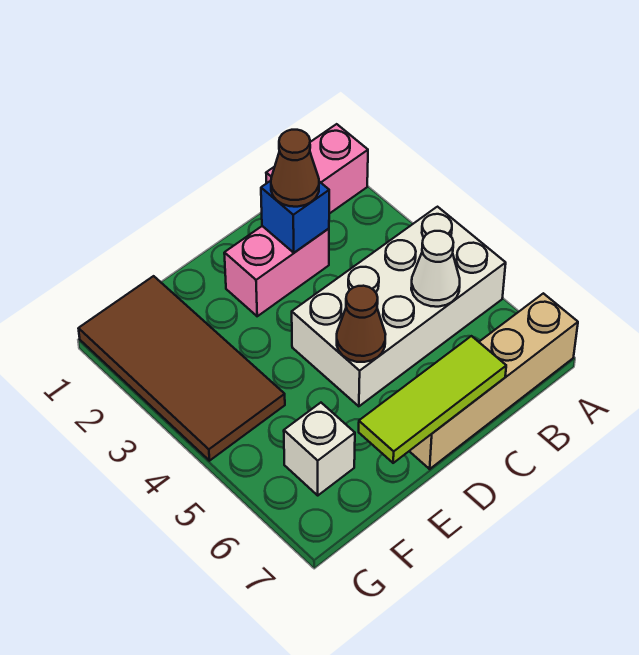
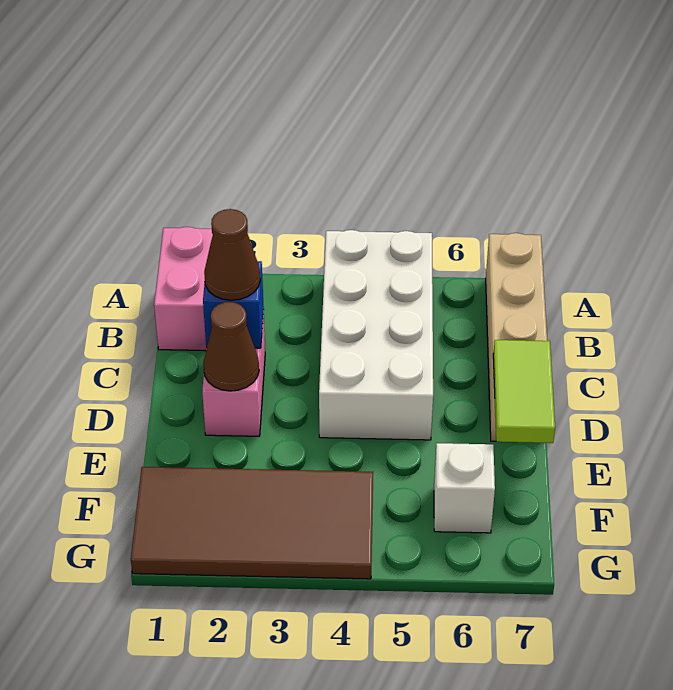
white cone B5 level 2 -> none
lime tile C7:E7 level 2 -> lime tile D7:E7 level 2
brown cone D5 level 2 -> brown cone D2 level 2

